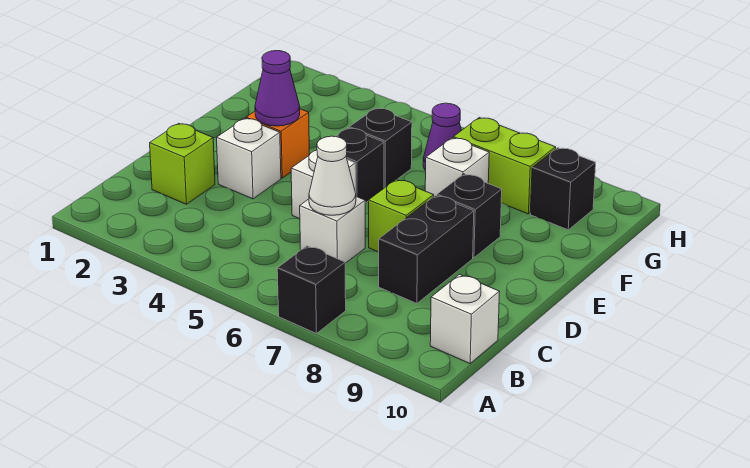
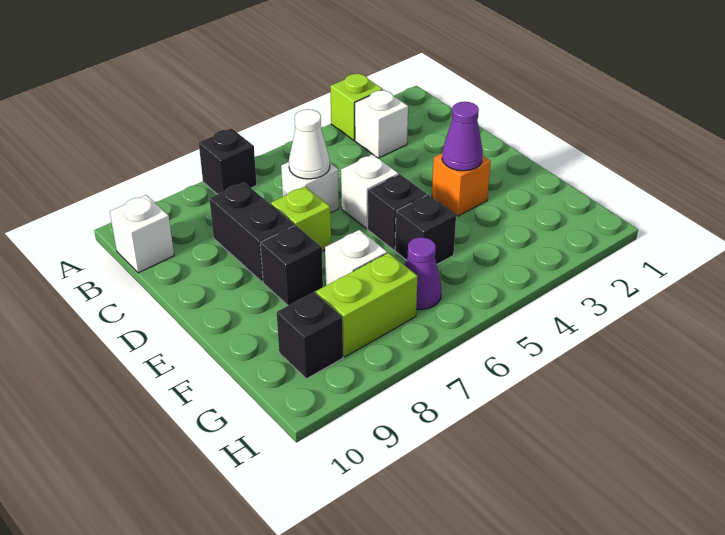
lime brick C2 level 1 -> lime brick A3 level 1
white brick D3 level 1 -> white brick B3 level 1

